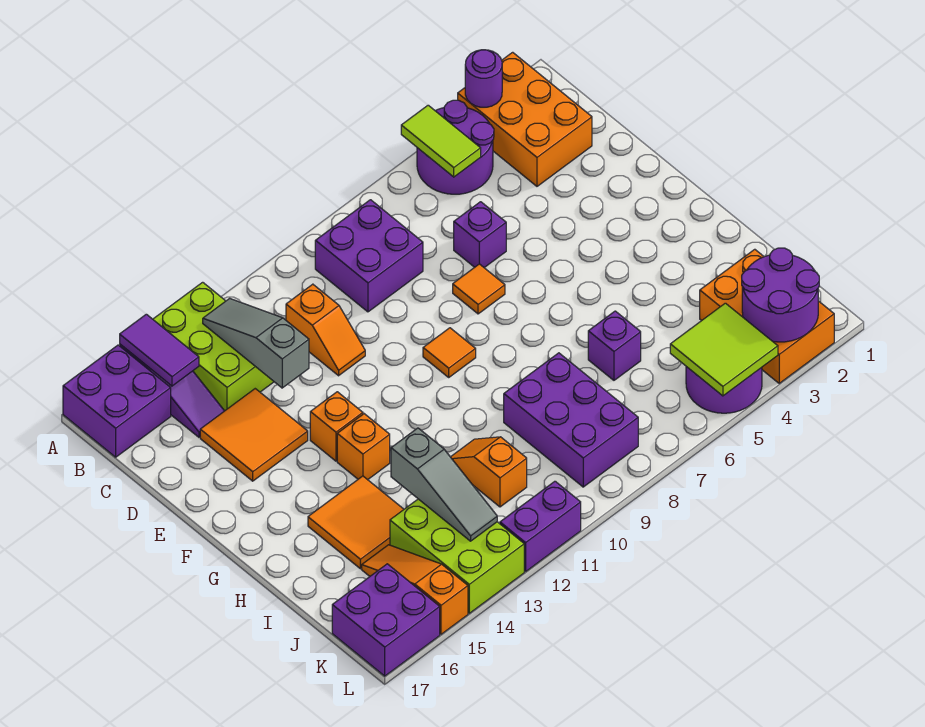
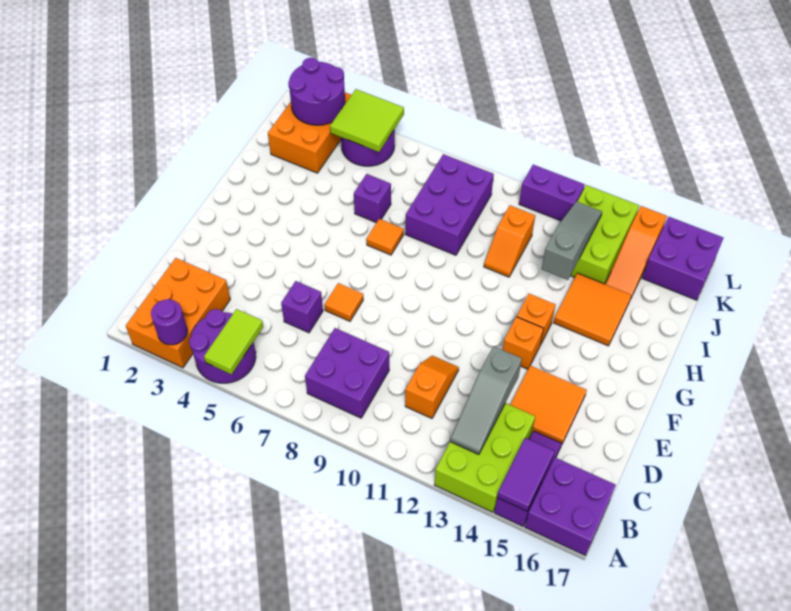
orange tile F9 level 1 -> orange tile H7 level 1

